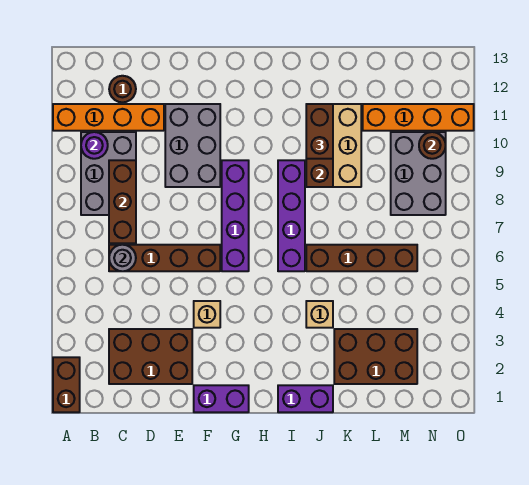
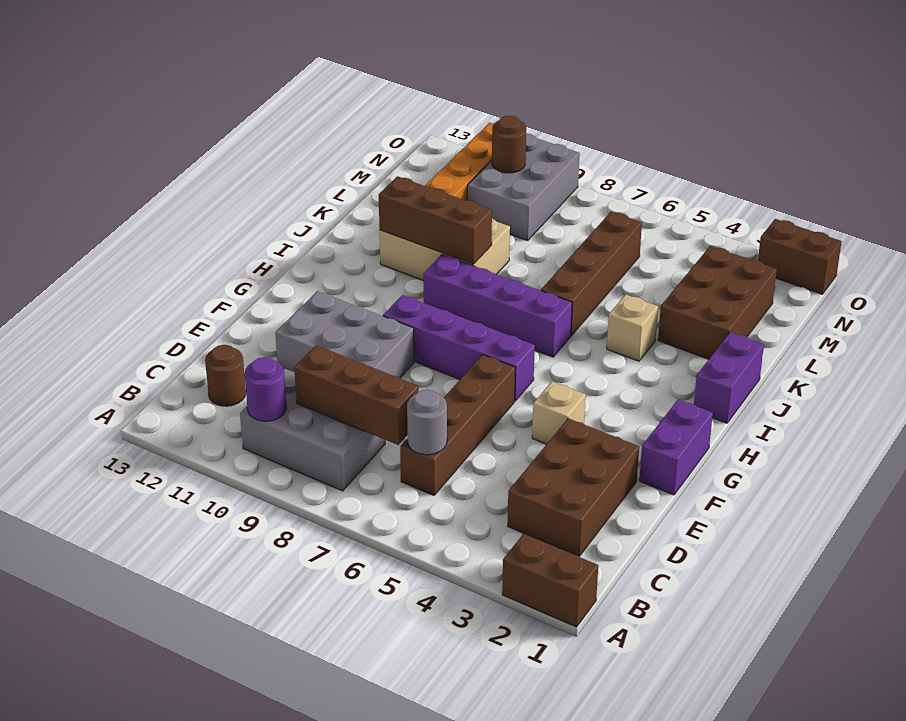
orange brick A11:D11 level 1 -> none
brown brick J10:J11 level 3 -> brown brick O1:O2 level 1
grey brick M8:N10 level 1 -> grey brick M9:O10 level 1

